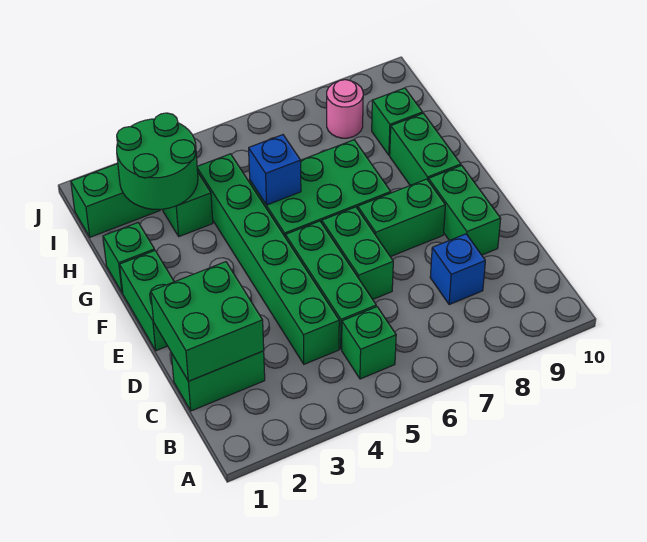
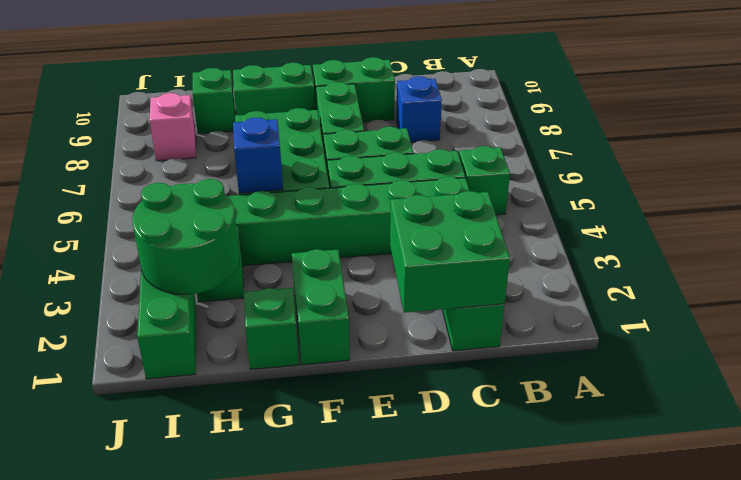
green brick E1:F1 level 1 -> green brick F1:F2 level 1
pink round brick I8 level 1 -> pink brick I8 level 1

